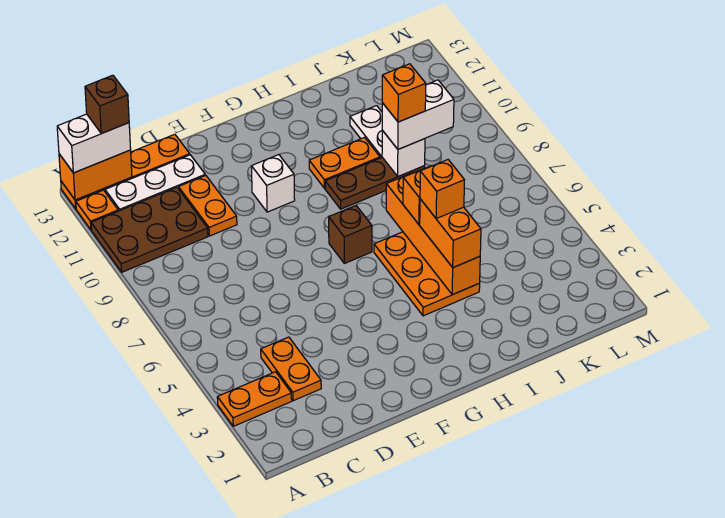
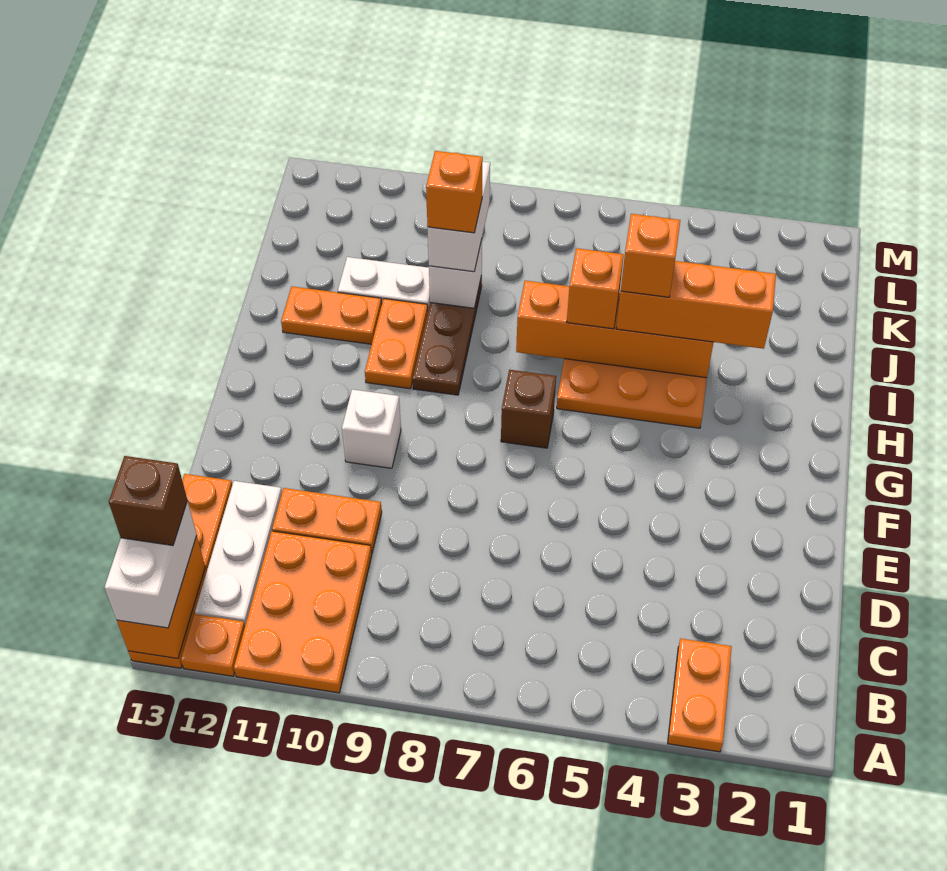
brown plate A10:C11 level 1 -> orange plate A10:C11 level 1
orange plate C3:C4 level 1 -> orange plate I11:I12 level 1
orange brick I4:I5 level 3 -> orange brick I3:I5 level 3

